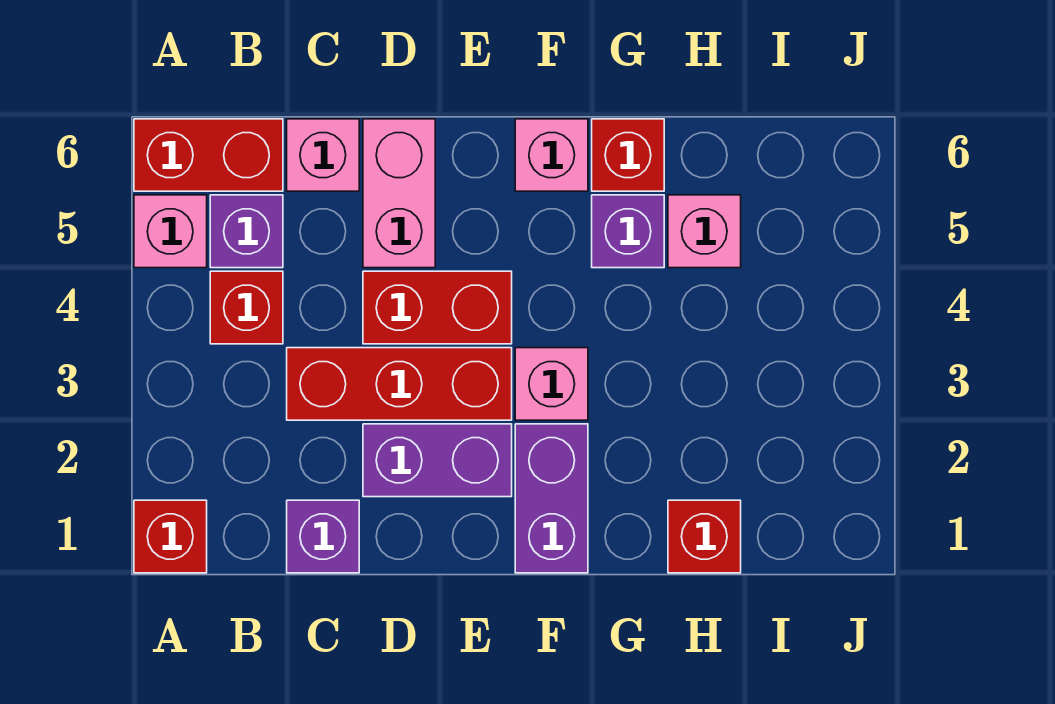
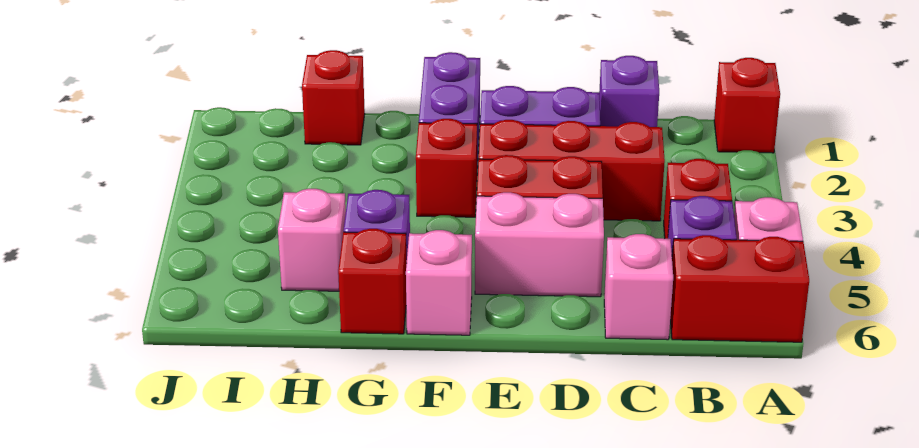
pink brick D5:D6 level 1 -> pink brick D5:E5 level 1
pink brick F3 level 1 -> red brick F3 level 1

